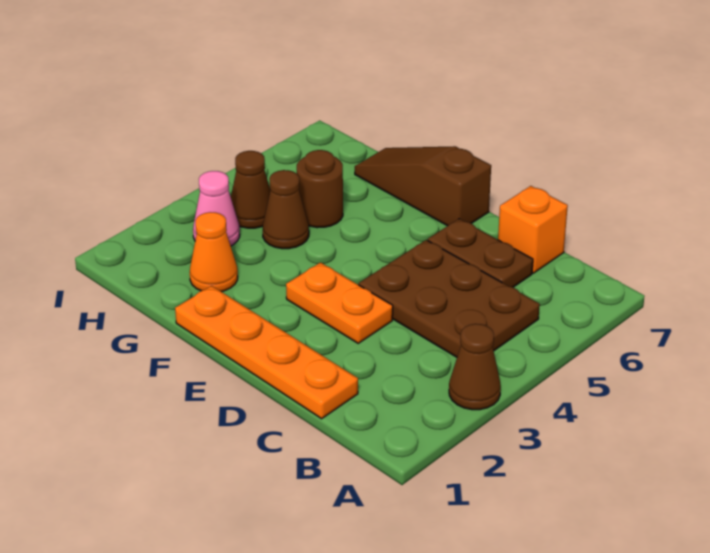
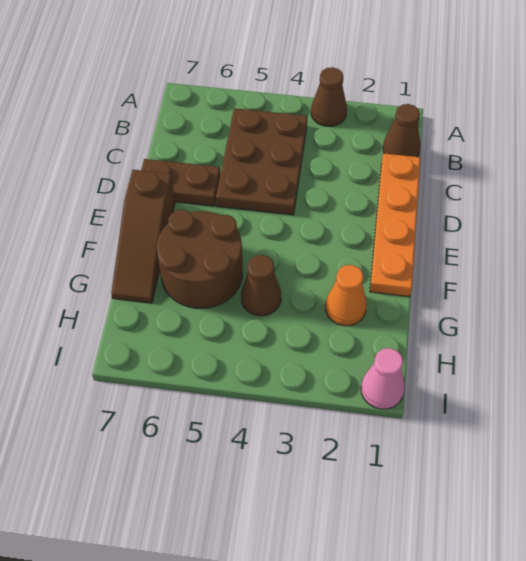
brown plate C6:D6 level 1 -> brown plate D6:D7 level 1
orange brick C7 level 1 -> none
orange plate D3:E3 level 1 -> none
brown round brick G5 level 1 -> brown round brick F5:G6 level 1
pink cone H3 level 1 -> pink cone I1 level 1
brown cone H4 level 1 -> brown cone B1 level 1

